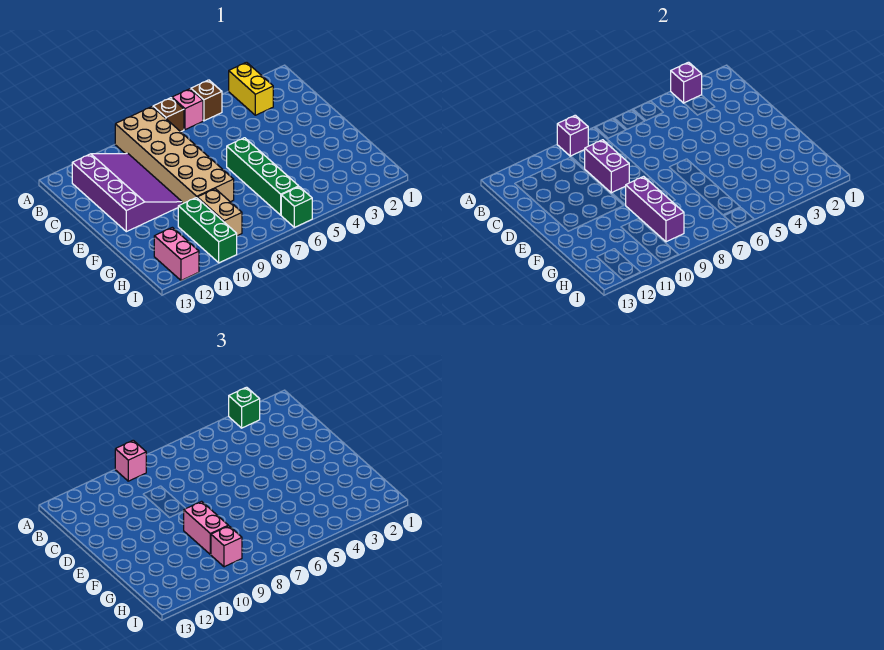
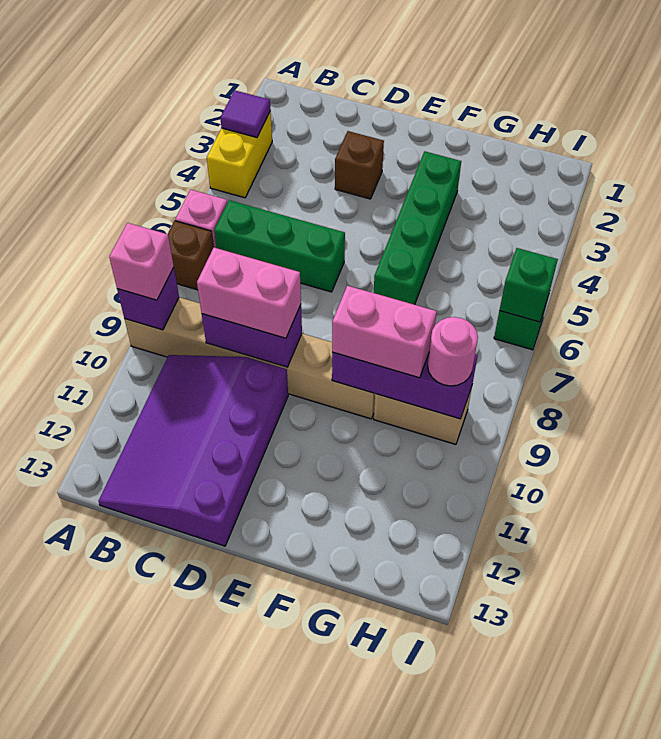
yellow brick A3:B3 level 1 -> yellow brick A3:A4 level 1
purple brick A3 level 2 -> purple tile A3 level 2
green brick A3 level 3 -> green brick I6 level 2
brown brick A5 level 1 -> brown brick D3 level 1
tan brick A8:F9 level 1 -> tan brick A9:F9 level 1
purple slope B10:E12 level 1 top 12 -> purple slope B10:D13 level 1 top D
green brick E6:H6 level 1 -> green brick F3:F6 level 1
green brick G10:I10 level 1 -> green brick B6:D6 level 1
pink brick H9 level 3 -> pink round brick H9 level 3
pink brick H12:I12 level 1 -> pink brick C9:D9 level 3

